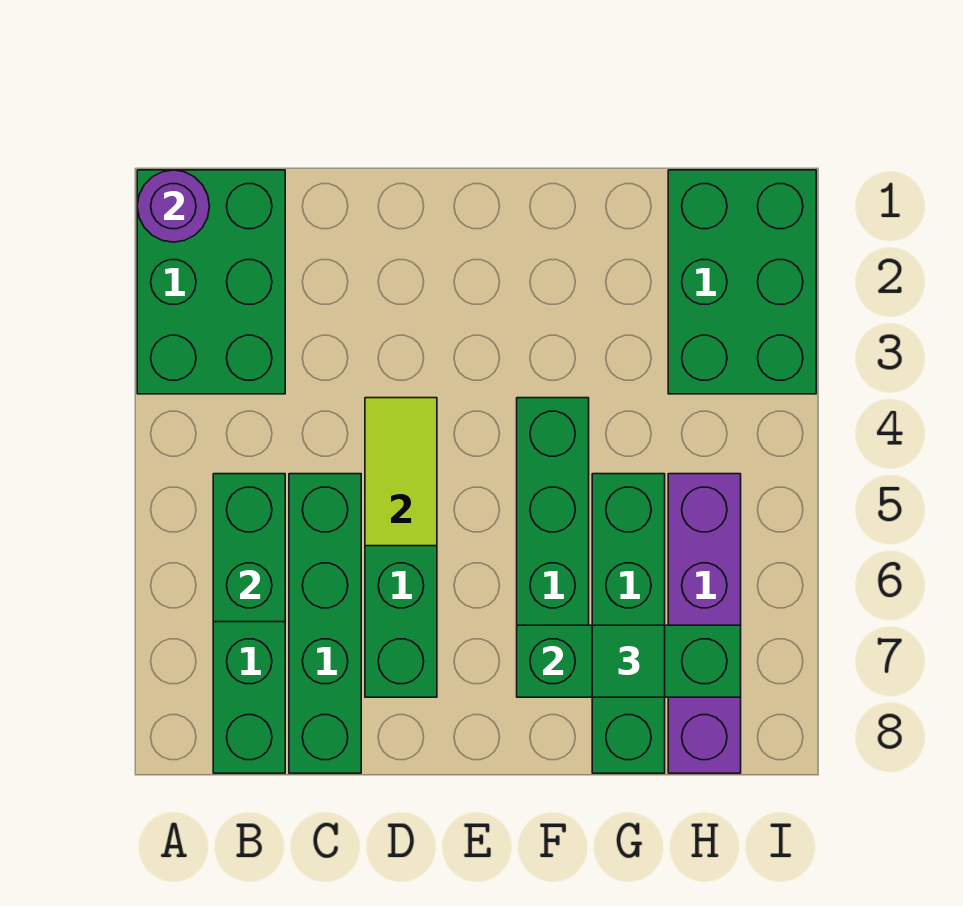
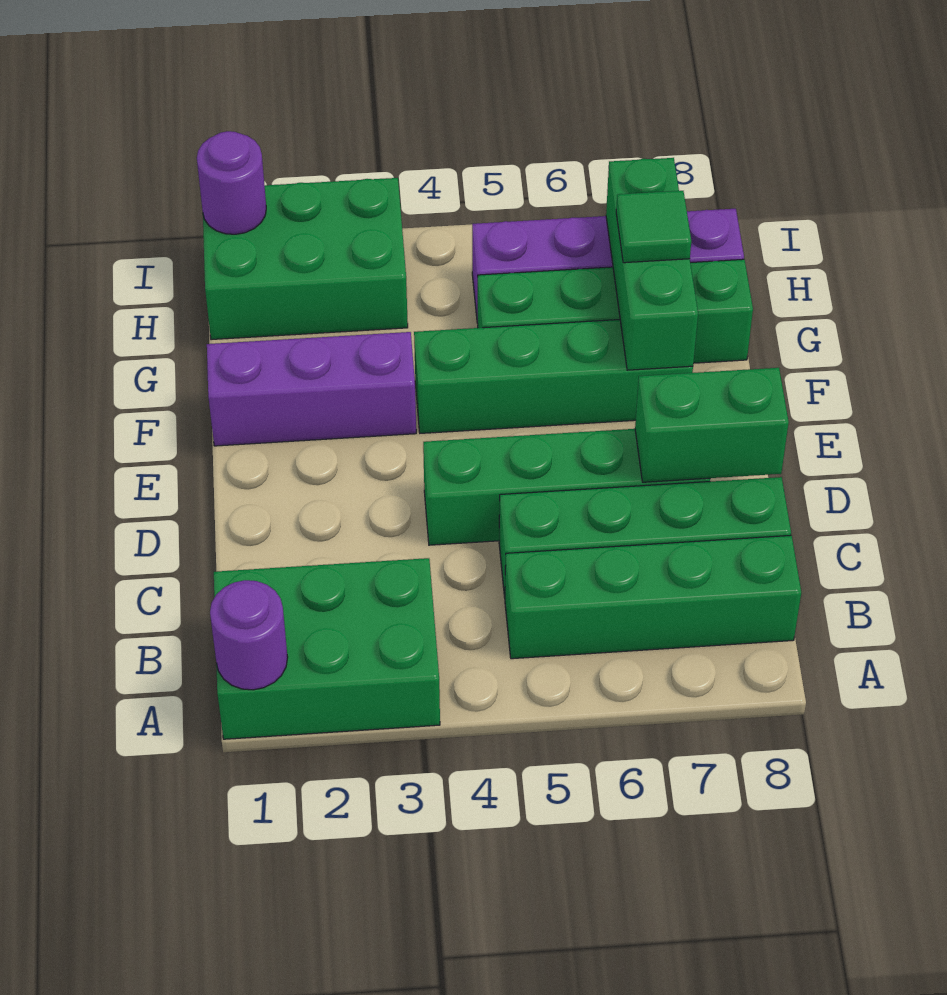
green brick B5:B6 level 2 -> green brick D7:D8 level 2
lime tile D4:D5 level 2 -> none
none -> purple brick F1:F3 level 1
none -> purple round brick I1 level 2

